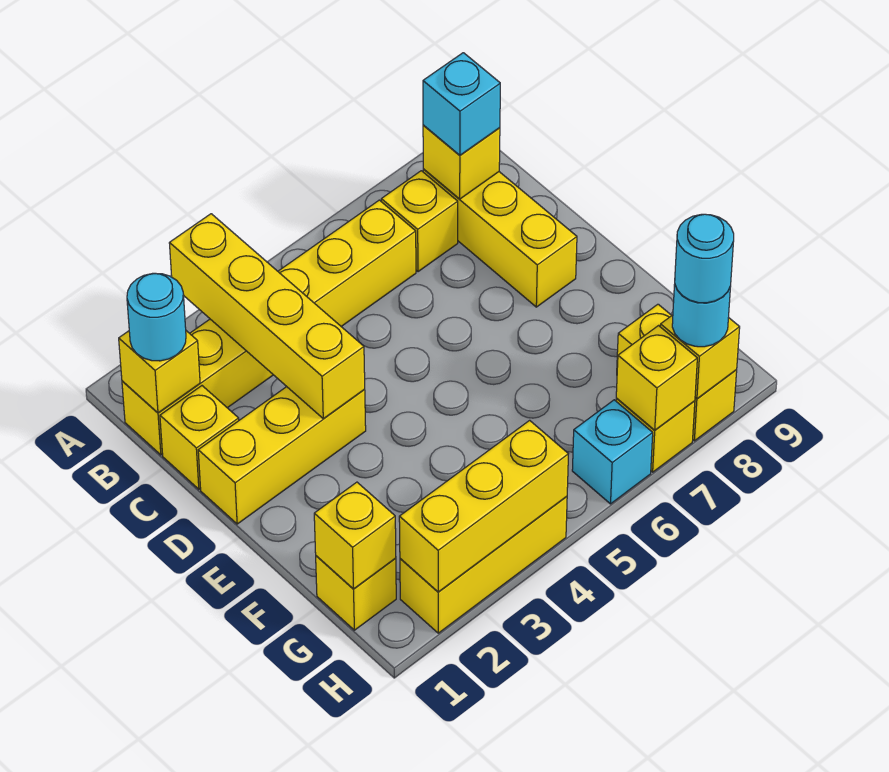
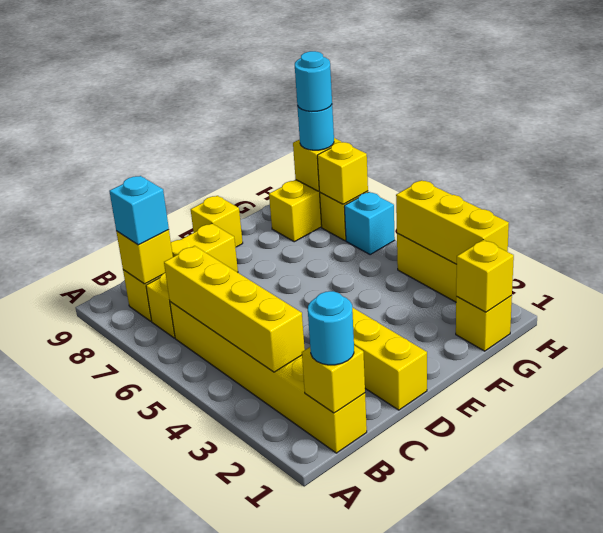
yellow brick A3:D3 level 2 -> yellow brick B3:B6 level 2
yellow brick C1 level 1 -> yellow brick E9 level 1

